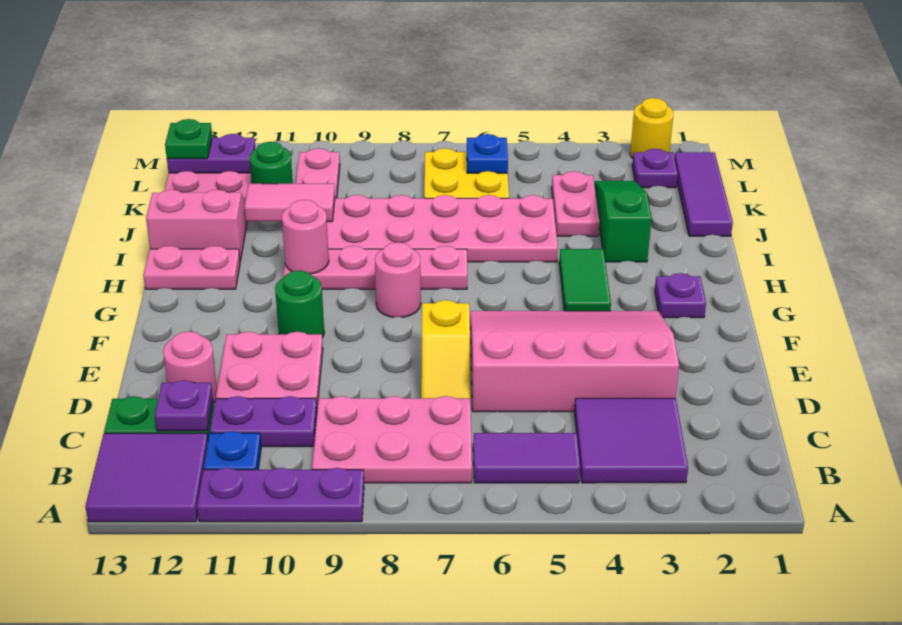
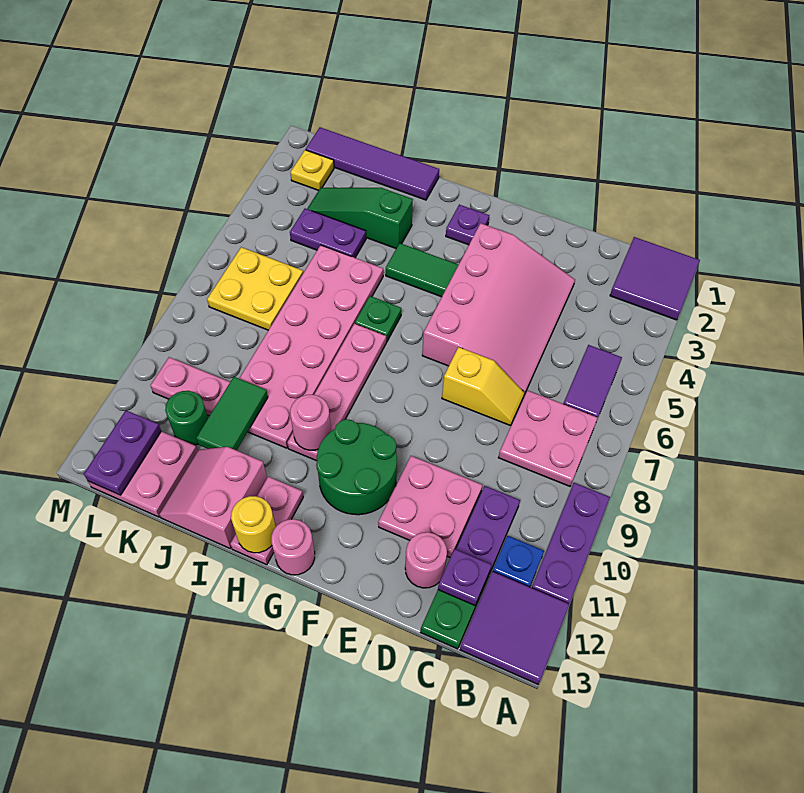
purple tile B3:C4 level 1 -> purple tile A1:B2 level 1
pink plate B7:C9 level 1 -> pink plate B7:C8 level 1
pink slope D3:F6 level 1 top D -> pink slope D3:F6 level 1 top F
green round brick F10 level 1 -> green round brick F10:G11 level 1
pink round brick G8 level 1 -> pink round brick G13 level 1
purple tile J1:L1 level 1 -> purple tile I1:L1 level 1
pink plate J4:K4 level 1 -> purple plate J4:K4 level 1
pink tile J10:J11 level 2 -> green tile J10:J11 level 2
purple plate L2 level 1 -> yellow plate L2 level 1
blue plate L6 level 2 -> none
green plate L13 level 3 -> green plate H6 level 1
yellow round brick M2 level 1 -> yellow round brick H13 level 2

